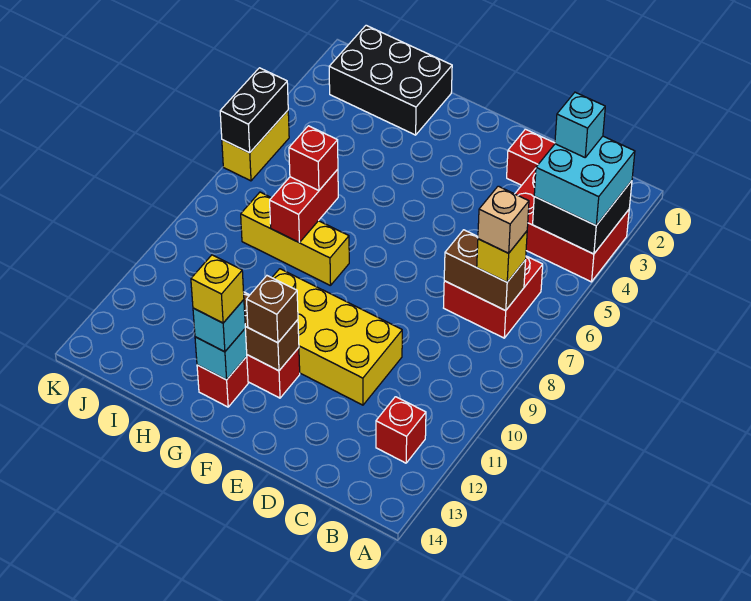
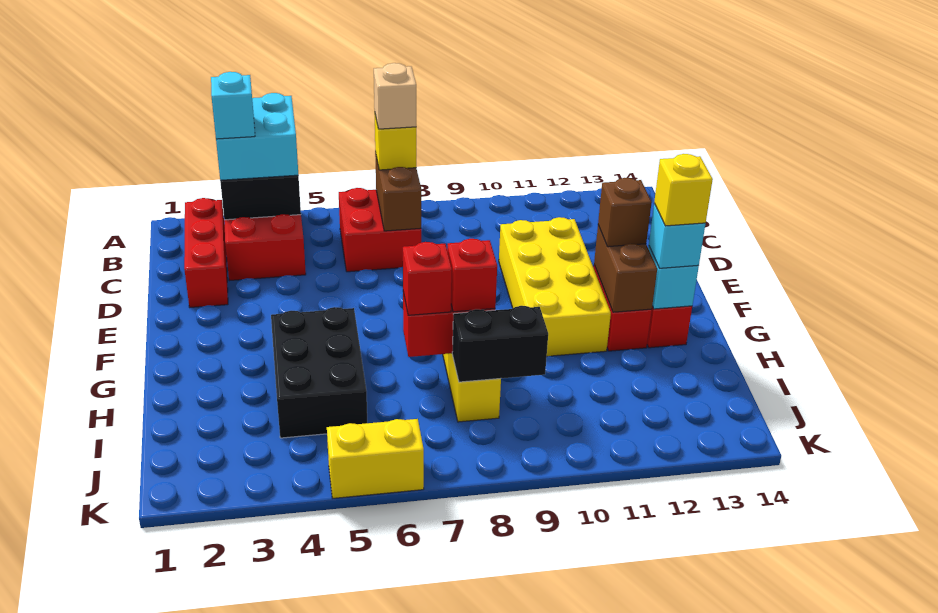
red brick B12 level 1 -> red brick H8 level 3
black brick H1:J2 level 1 -> black brick G4:I5 level 1
black brick K5:K6 level 2 -> black brick I8:I9 level 2

